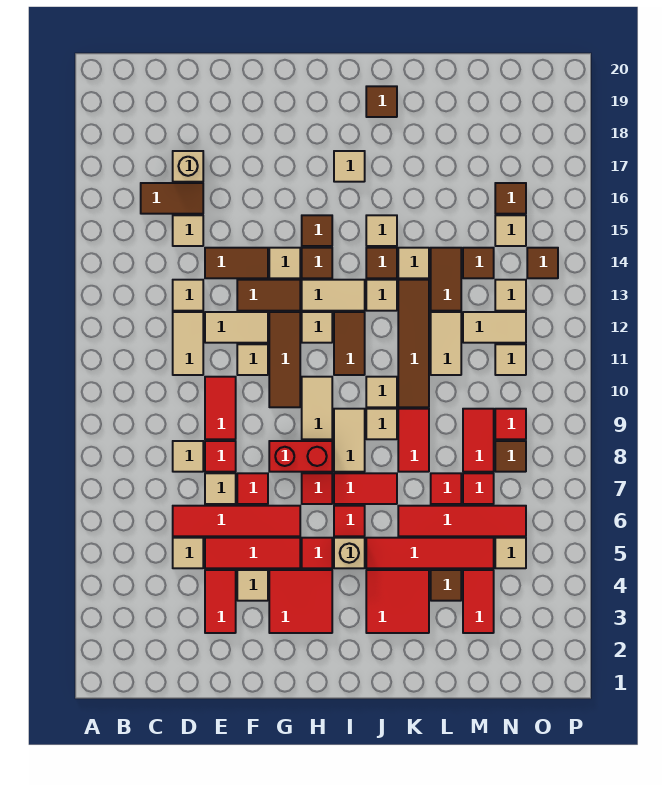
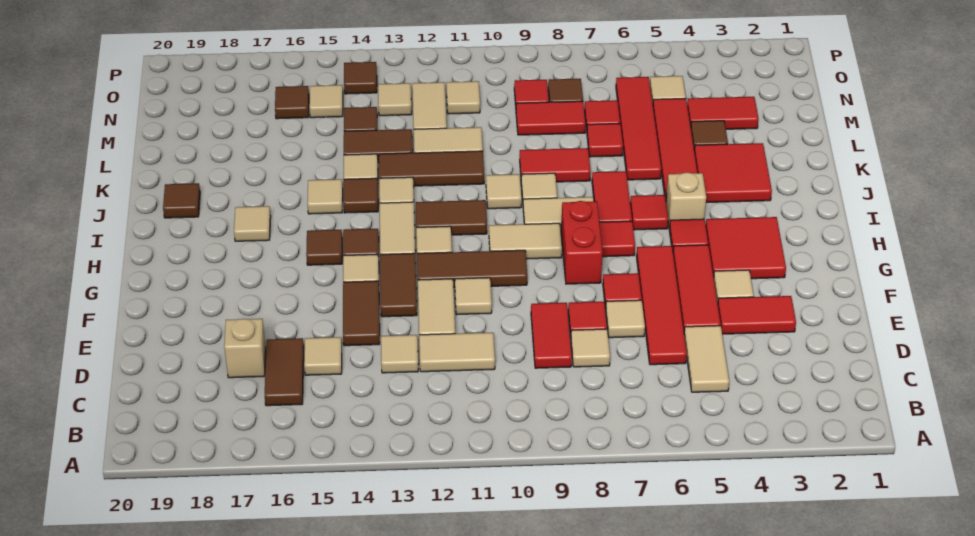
tan tile D5 level 1 -> tan tile C5:D5 level 1
red tile E9:E10 level 1 -> red tile D9:E9 level 1
brown tile K10:K13 level 1 -> brown tile K11:K13 level 1

